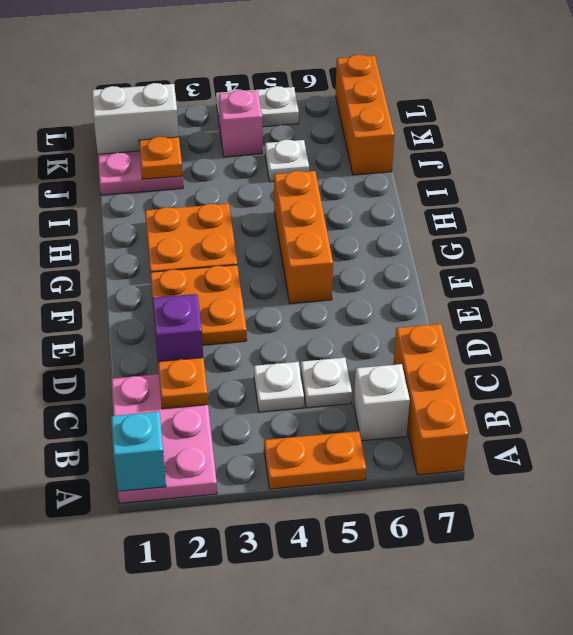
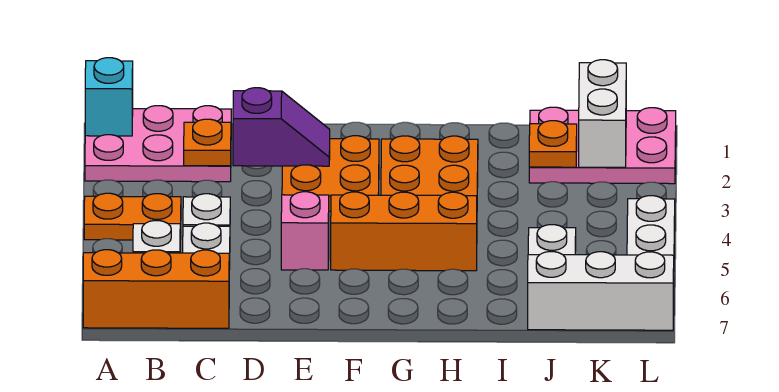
orange plate A4:A5 level 1 -> orange plate A4:B4 level 1
orange brick J7:L7 level 1 -> white brick J7:L7 level 1
pink brick K4 level 1 -> pink brick E5 level 1

